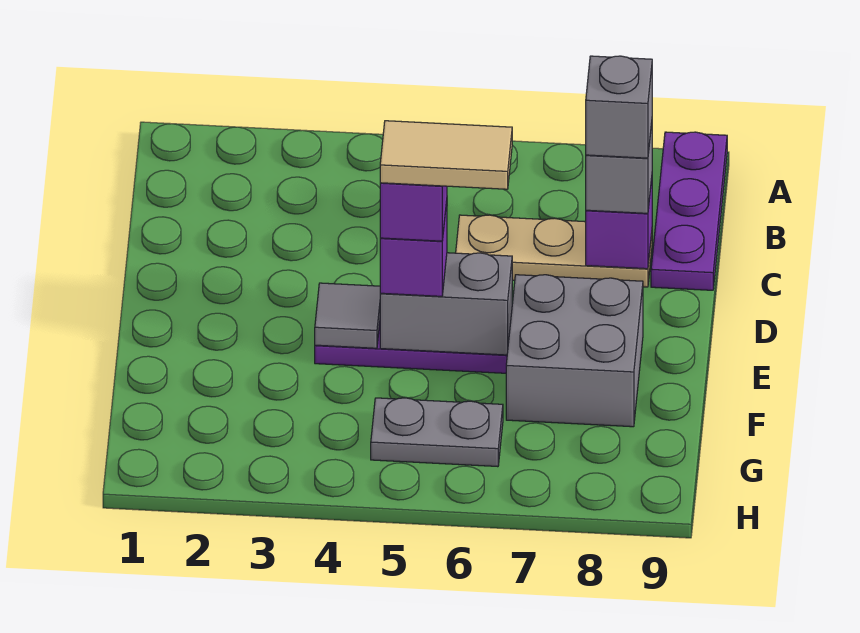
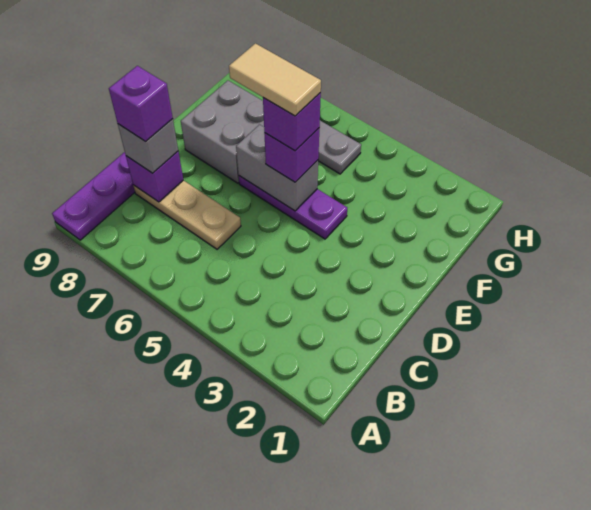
grey brick C8 level 4 -> purple brick C8 level 4
grey tile E4 level 2 -> none

